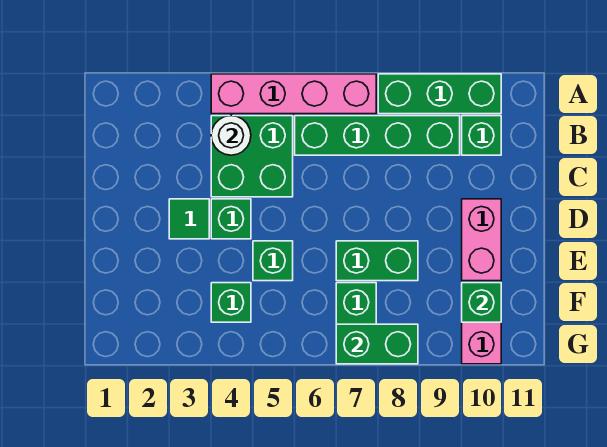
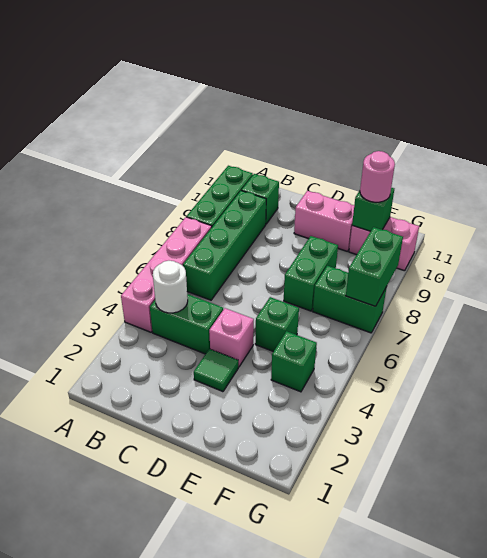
green brick B4:C5 level 1 -> green brick B4:C4 level 1
green brick D4 level 1 -> pink brick D4 level 1
none -> pink round brick F10 level 3

